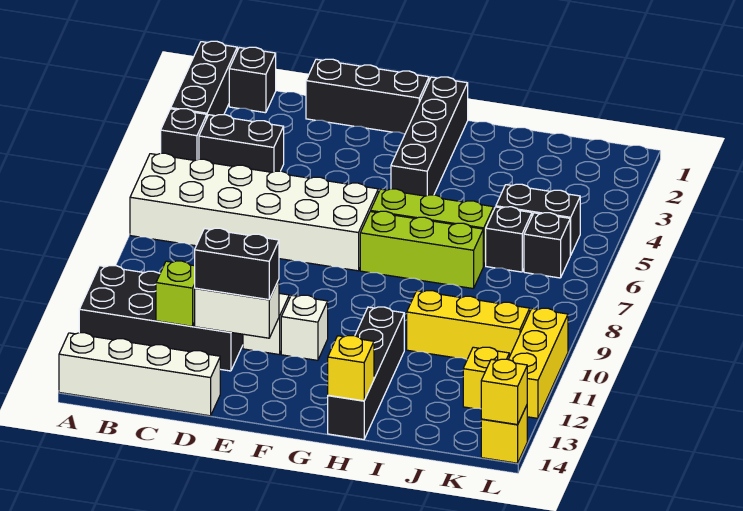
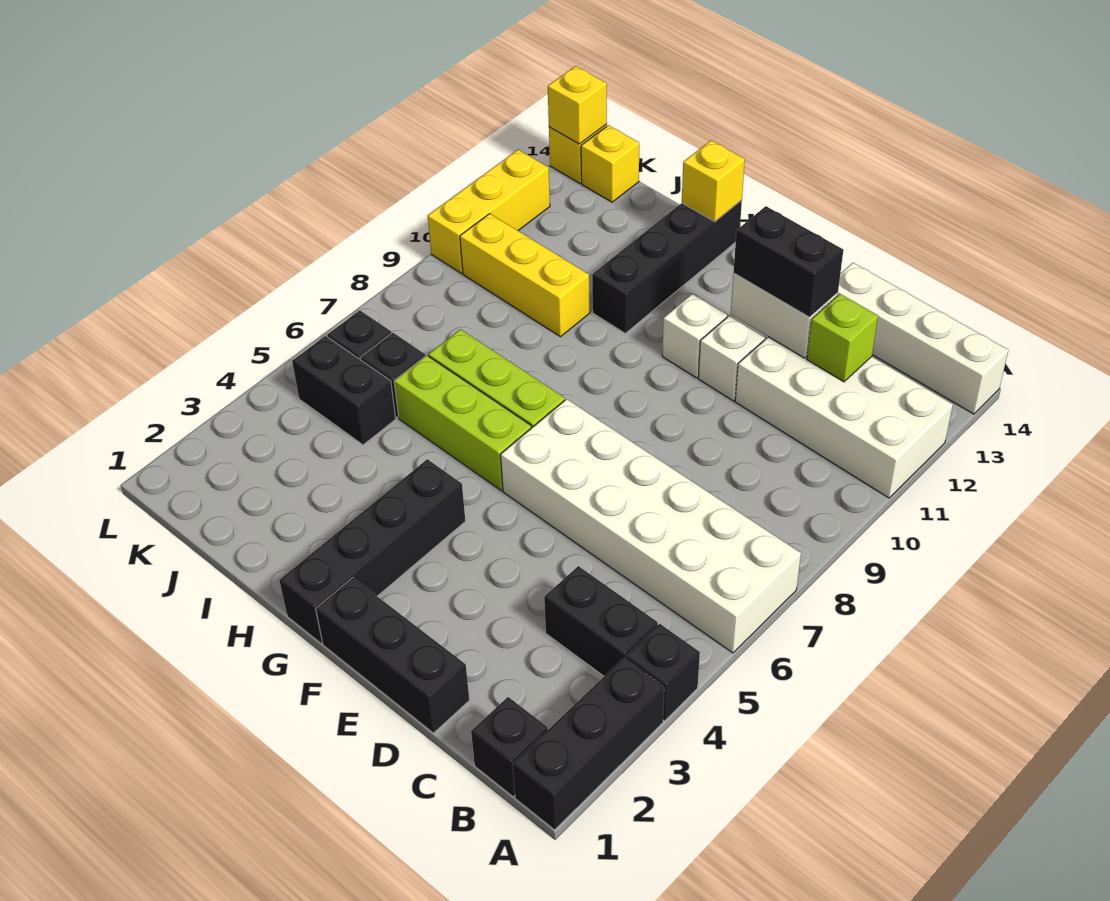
black brick A11:D12 level 1 -> white brick A11:D12 level 1
yellow brick K12 level 1 -> yellow brick K14 level 1

